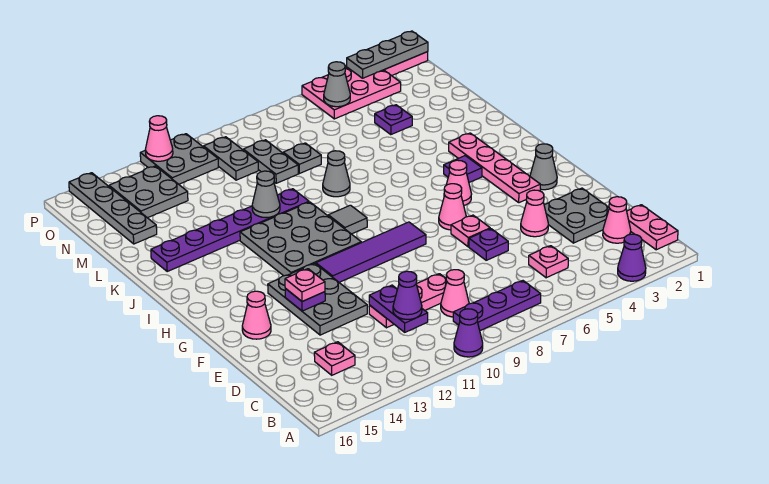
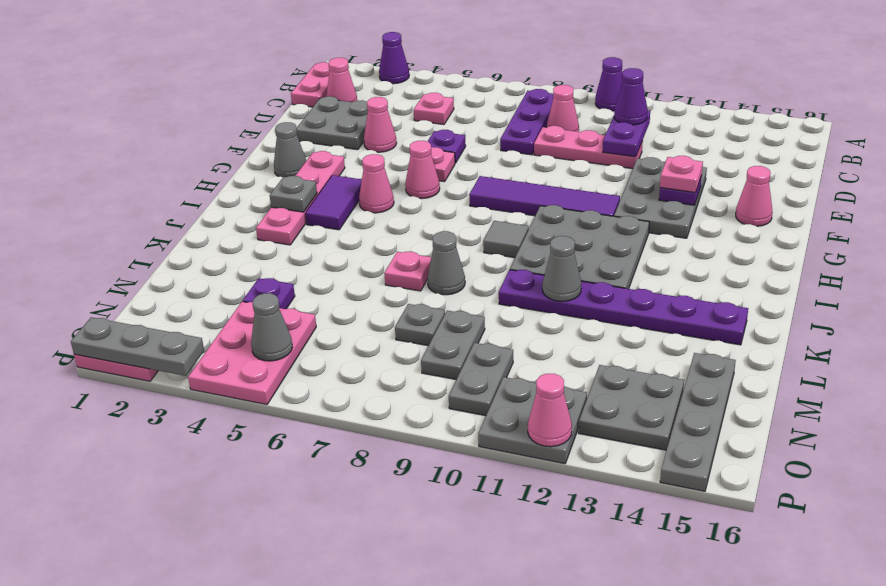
purple plate B7:B9 level 1 -> purple plate B8:D8 level 1
pink plate C14 level 1 -> pink plate K7 level 1
none -> grey plate I3 level 2
purple tile I4 level 1 -> purple tile H4:I4 level 1
pink plate O3:P5 level 1 -> pink plate N4:P5 level 1

